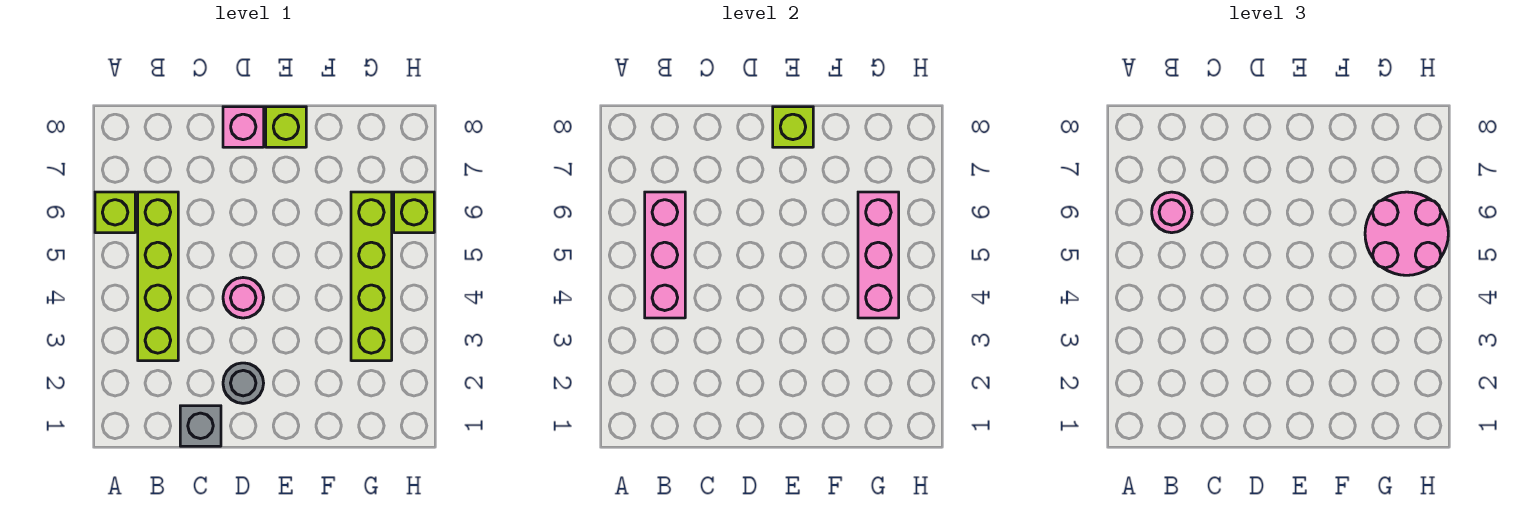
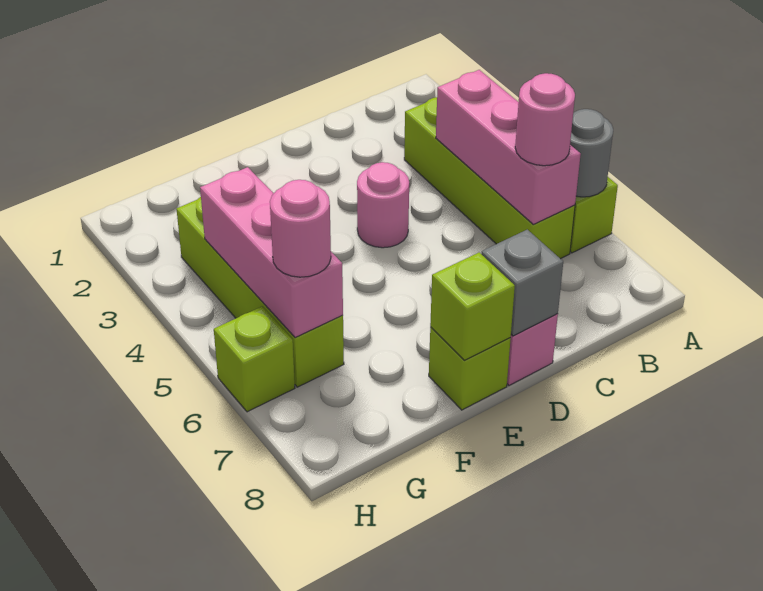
grey brick C1 level 1 -> grey brick D8 level 2
grey round brick D2 level 1 -> grey round brick A6 level 2
pink round brick G5:H6 level 3 -> pink round brick G6 level 3

